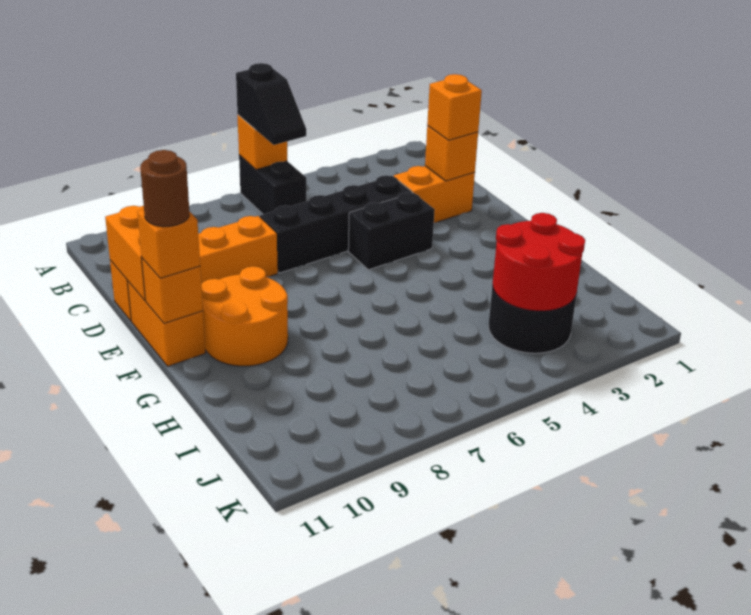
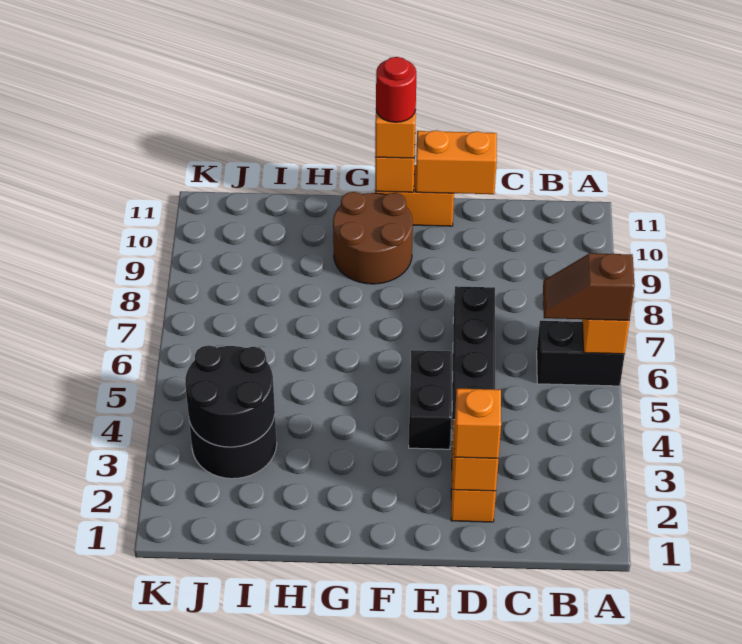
black slope A6:B6 level 3 top A -> brown slope A6:B6 level 3 top A
orange brick D8:D11 level 1 -> none
orange round brick F9:G10 level 1 -> brown round brick F9:G10 level 1
brown round brick F11 level 4 -> red round brick F11 level 4
red round brick I3:J4 level 2 -> black round brick I3:J4 level 2

